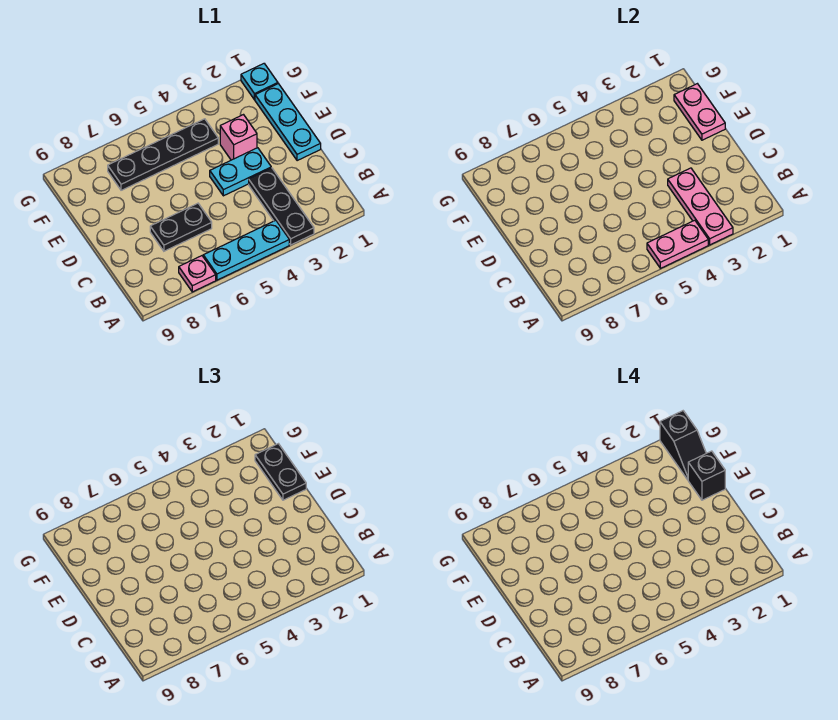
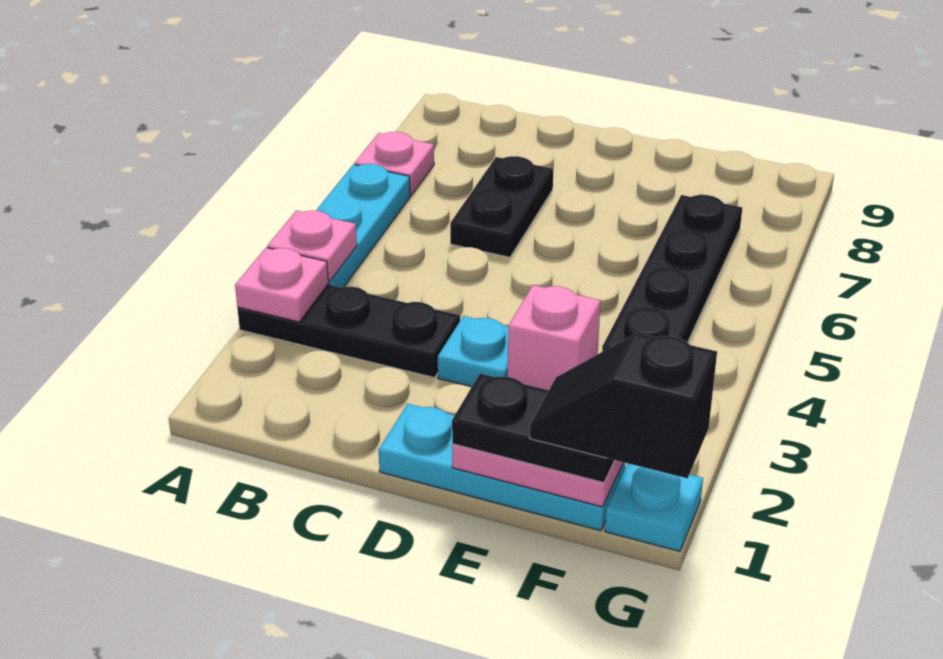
pink plate A3:C3 level 2 -> pink plate A3 level 2
pink plate A4:A5 level 2 -> pink plate A4 level 2
cyan plate D3:D4 level 1 -> cyan plate D3 level 1
black brick E1 level 4 -> none

